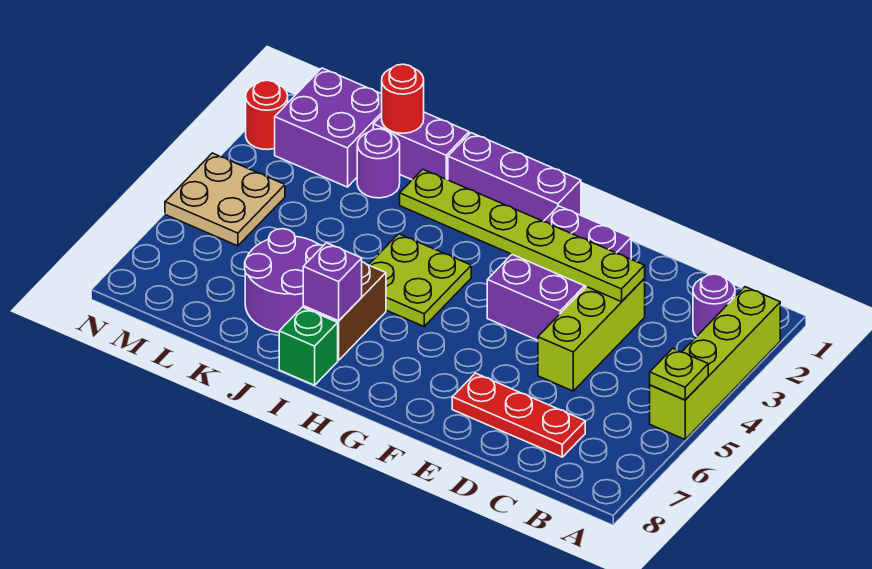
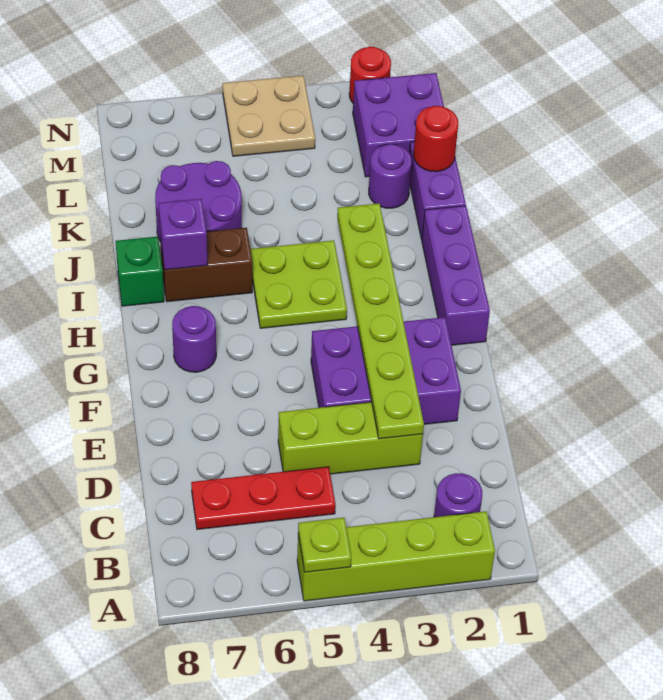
red plate C7:E7 level 1 -> red plate C5:C7 level 1
none -> purple round brick G7 level 1

